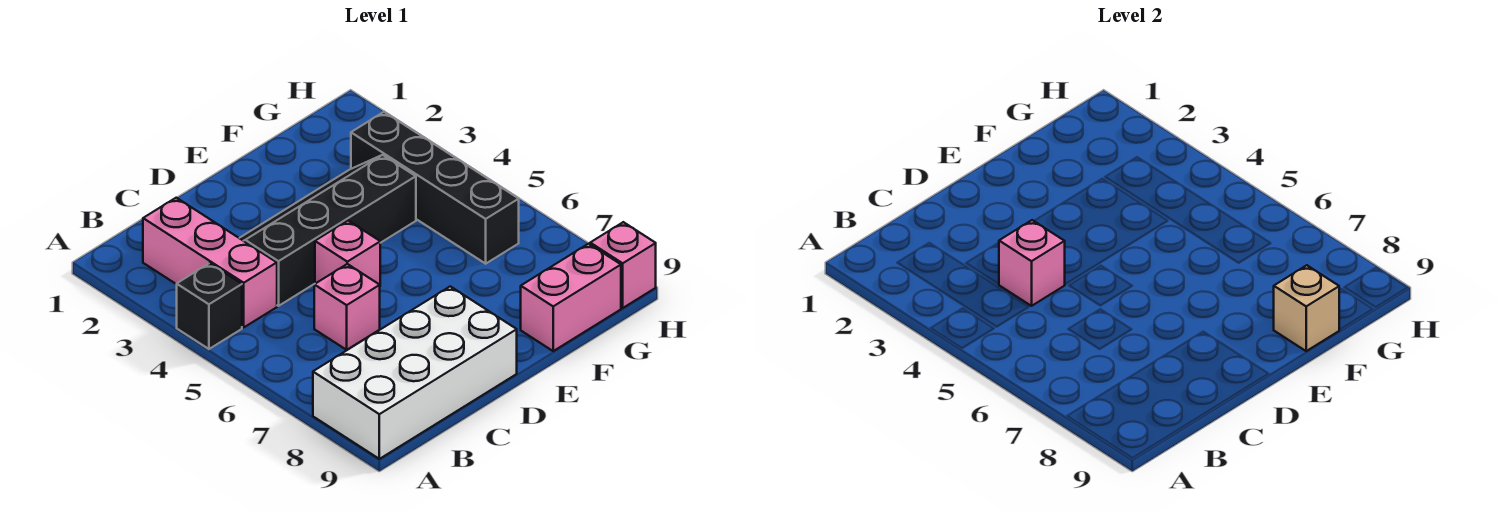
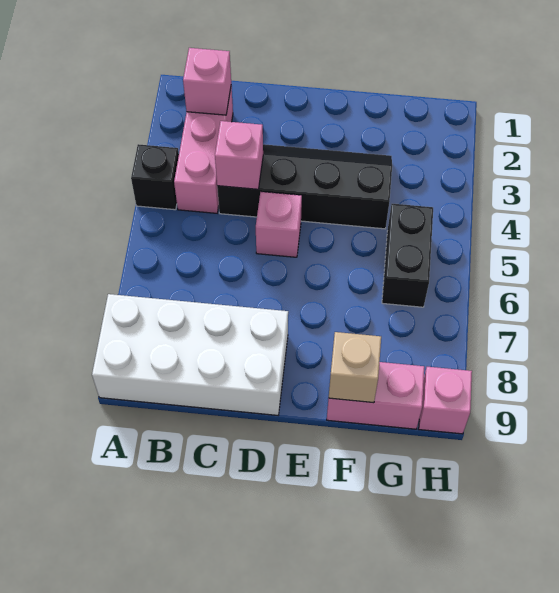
pink brick C6 level 1 -> pink brick B2 level 2
black brick G3:G6 level 1 -> black brick G5:G6 level 1

